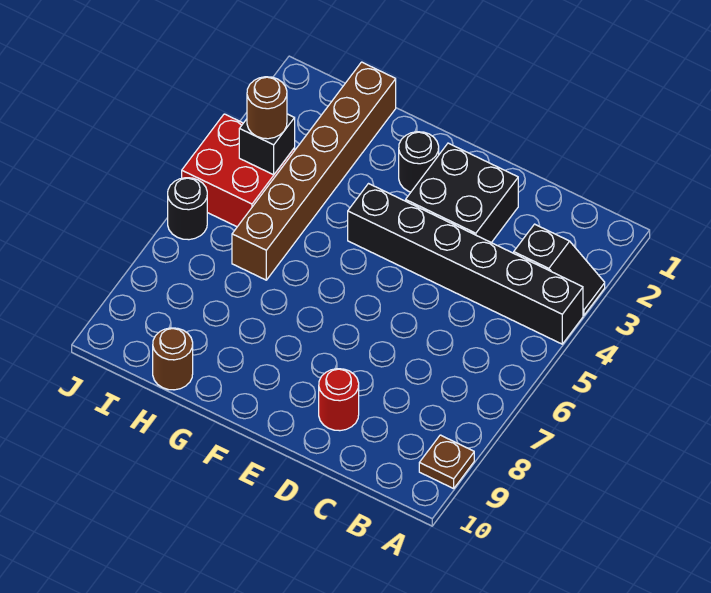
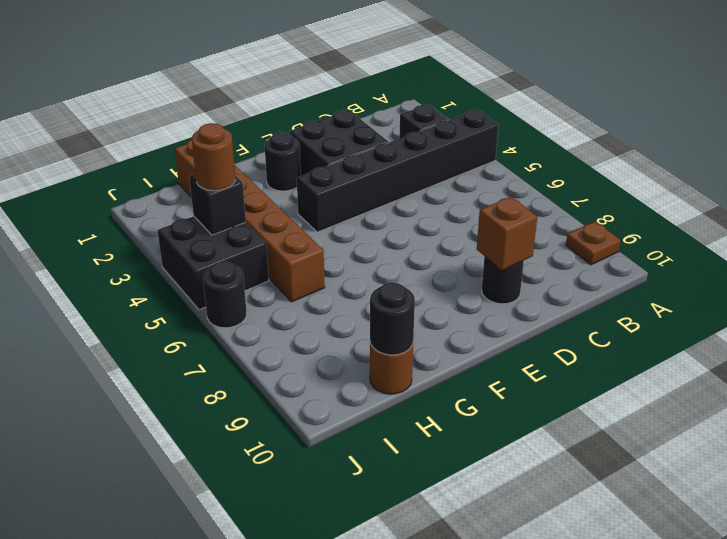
red round brick D9 level 1 -> black round brick D9 level 1
none -> brown brick D9 level 2
none -> black round brick H10 level 2
red brick I4:J5 level 1 -> black brick I4:J5 level 1

